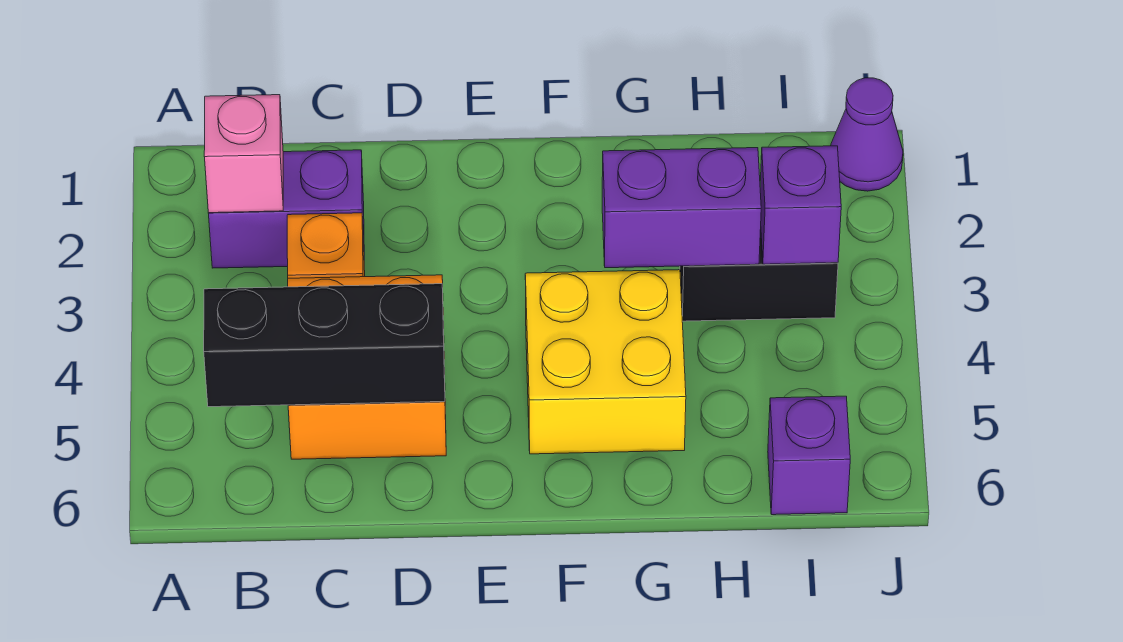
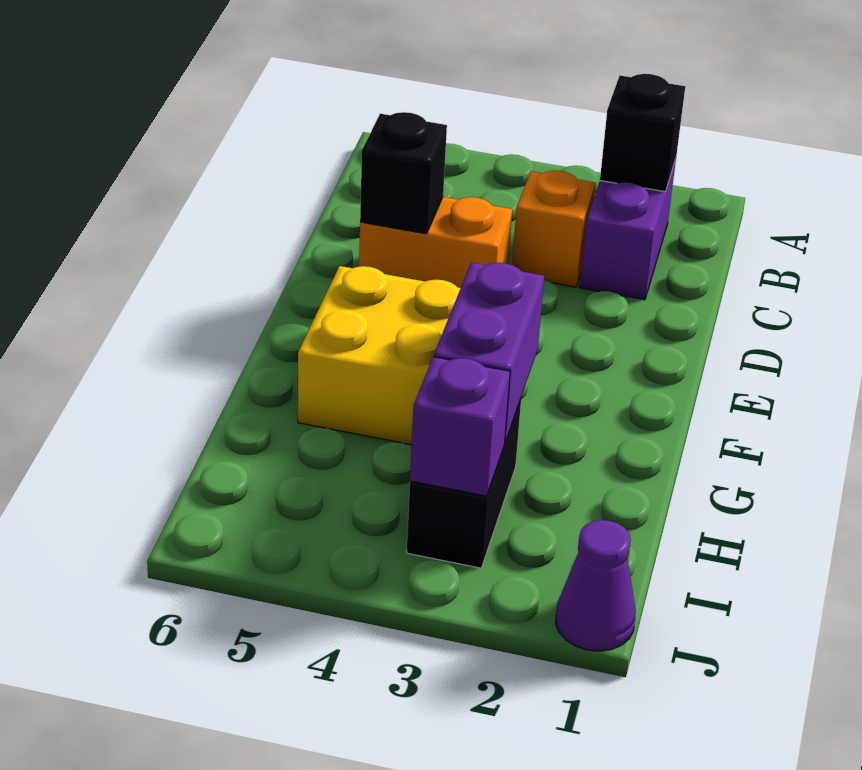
pink brick B2 level 2 -> black brick B2 level 2
black brick B5:D5 level 2 -> black brick D5 level 2
orange brick C4:D5 level 1 -> orange brick D4:D5 level 1
purple brick I6 level 1 -> none

